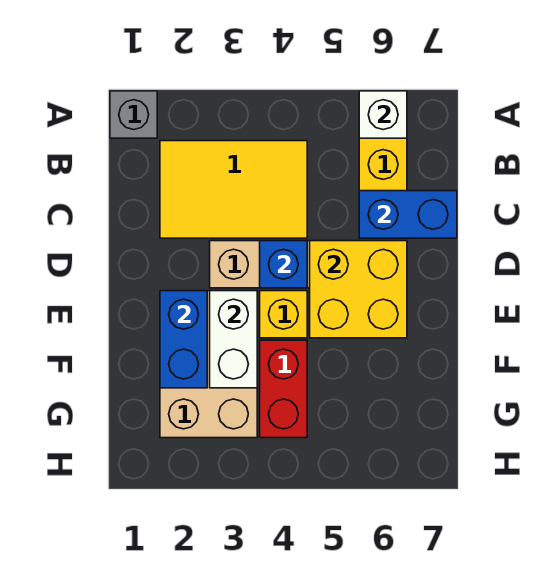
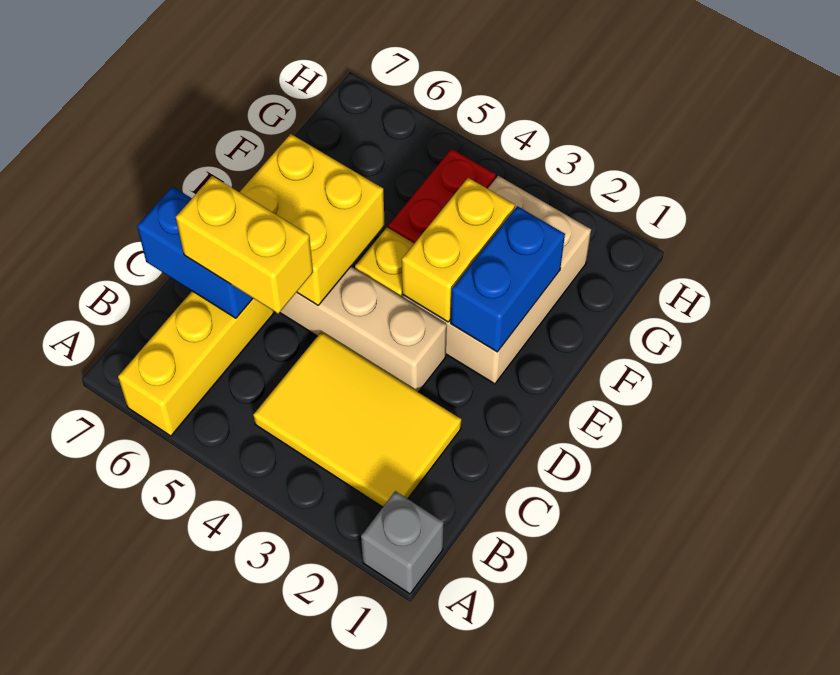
white brick A6 level 2 -> none
none -> yellow brick C5:C6 level 3
blue brick D4 level 2 -> none
white brick E3:F3 level 2 -> yellow brick E3:F3 level 2

